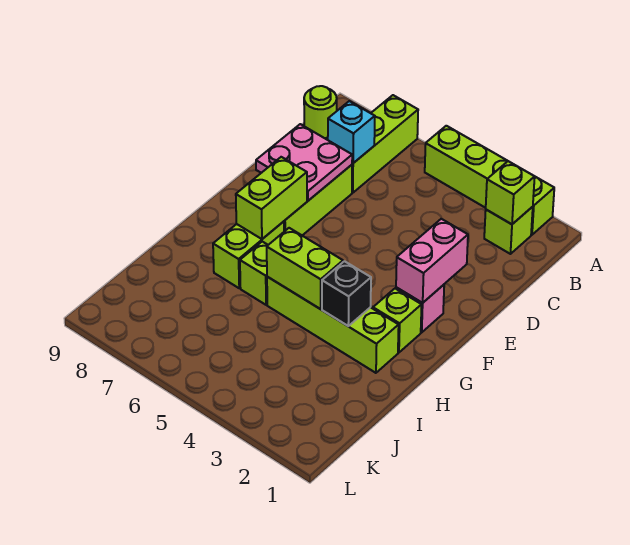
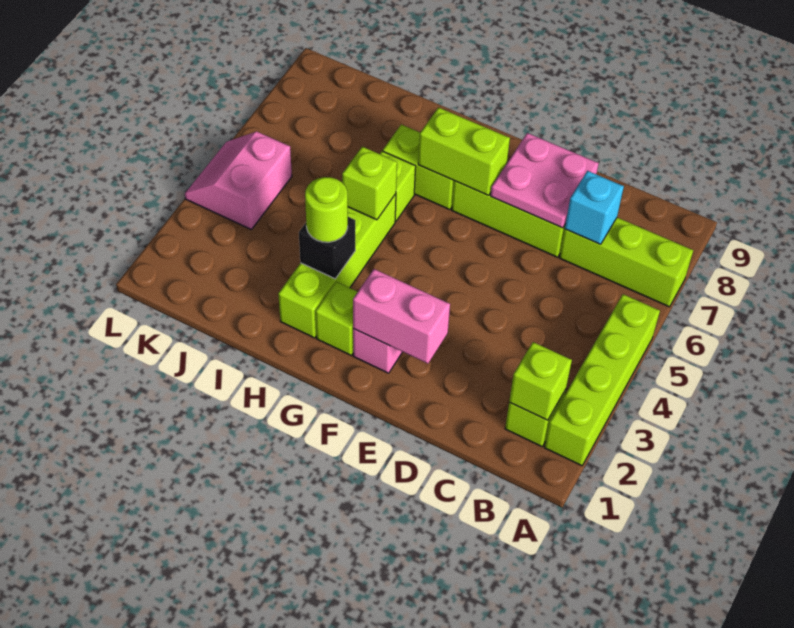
lime round brick B9 level 1 -> lime round brick H3 level 3
lime brick H4:H5 level 2 -> lime brick H5 level 2
none -> pink slope K4:L5 level 1 top K

